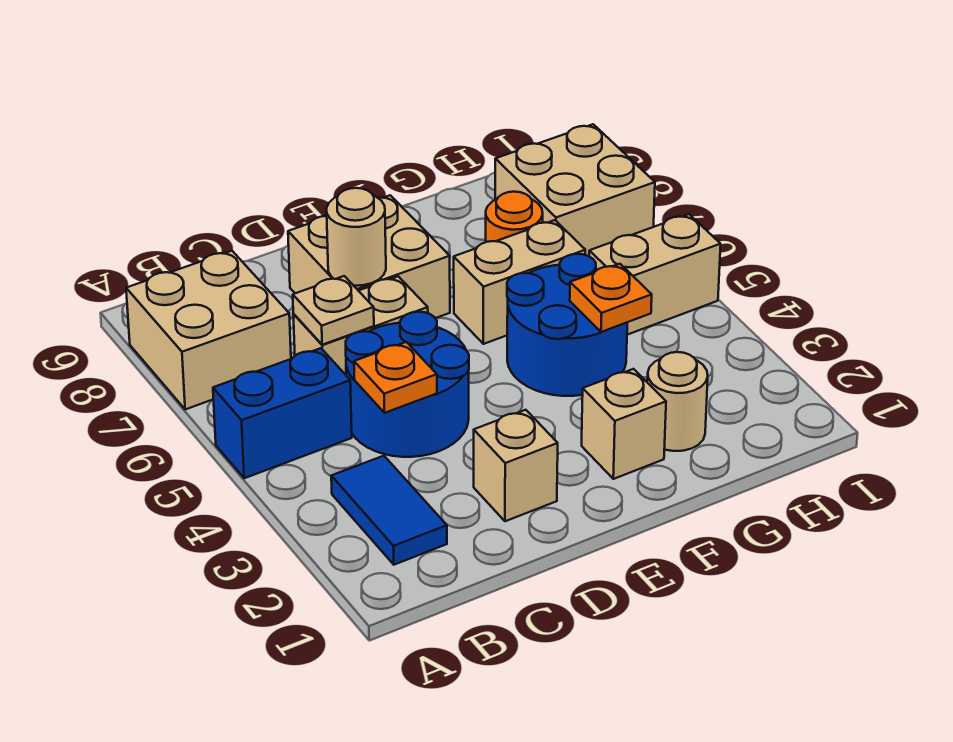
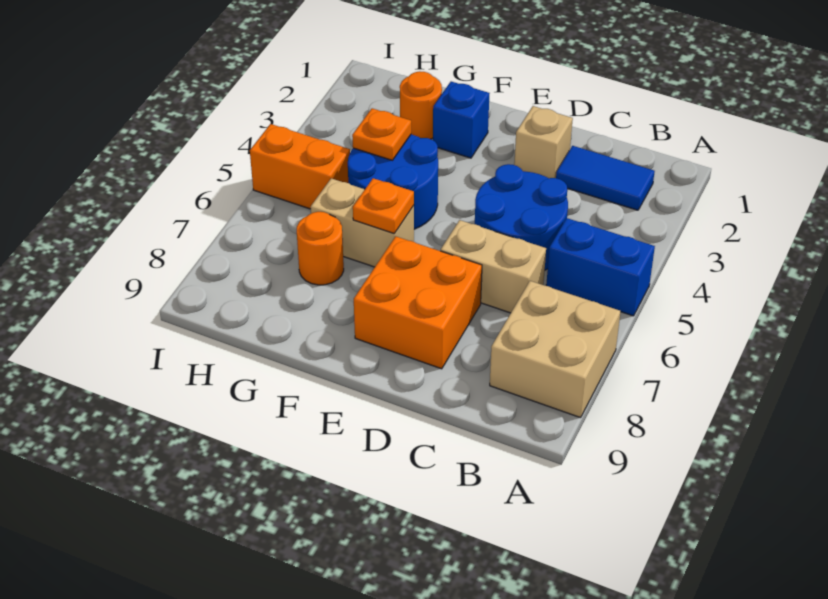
blue tile B2:B3 level 1 -> blue tile B2:C2 level 1
orange plate C4 level 2 -> orange plate F6 level 2
tan plate C6 level 2 -> none
tan brick D7:E8 level 1 -> orange brick D7:E8 level 1
tan round brick D7 level 2 -> none
tan brick F2 level 1 -> blue brick F2 level 1
tan round brick G2 level 1 -> orange round brick G2 level 1
tan brick H5:I5 level 1 -> orange brick H5:I5 level 1
tan brick H7:I8 level 1 -> none

